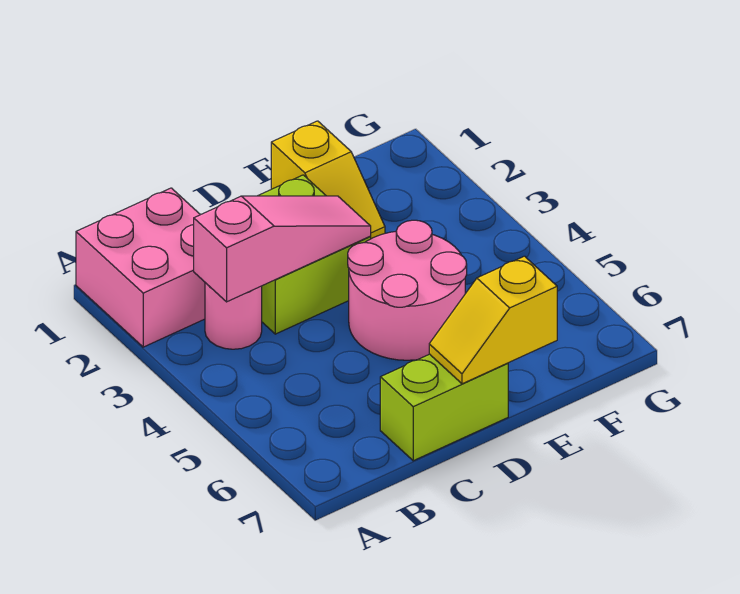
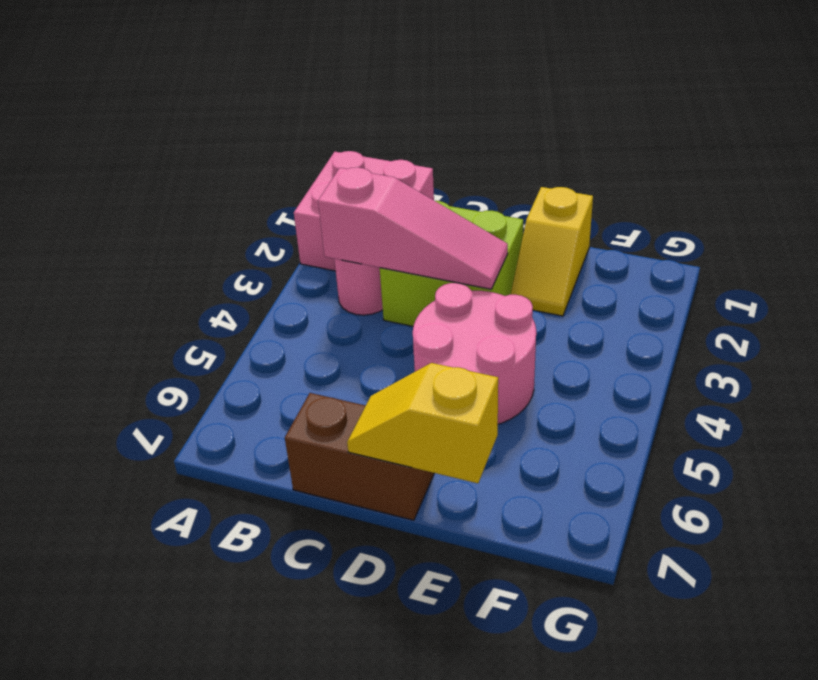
lime brick C7:D7 level 1 -> brown brick C7:D7 level 1

